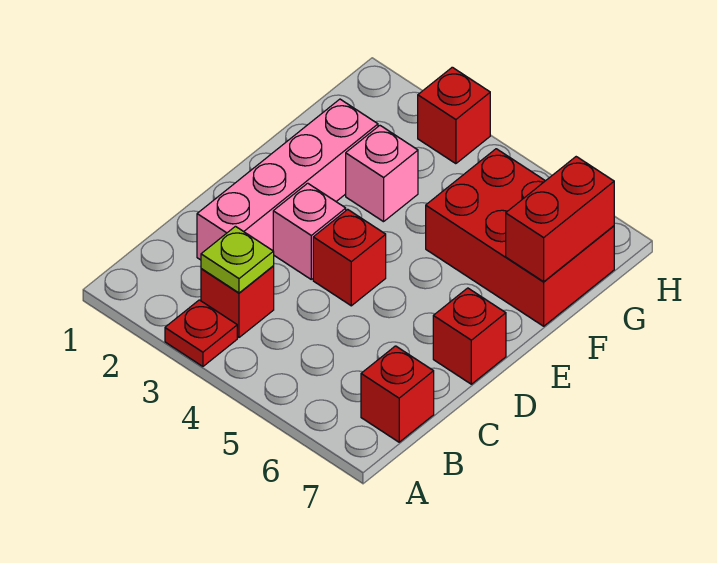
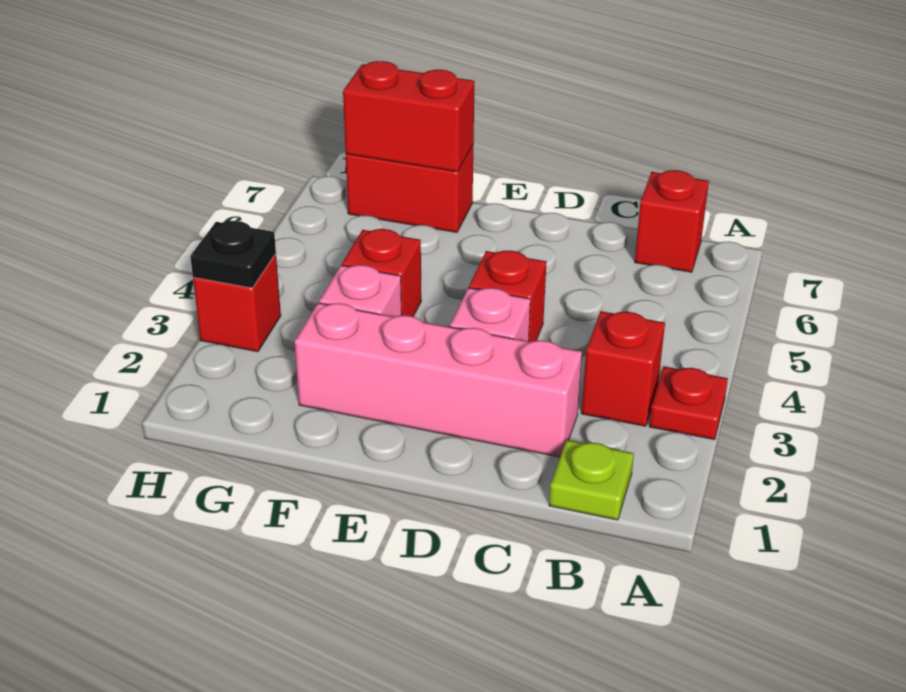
lime plate B3 level 2 -> lime plate B1 level 1
red brick D7 level 1 -> red brick F4 level 1
red brick F5:G7 level 1 -> red brick F7:G7 level 1
none -> black plate H3 level 2

